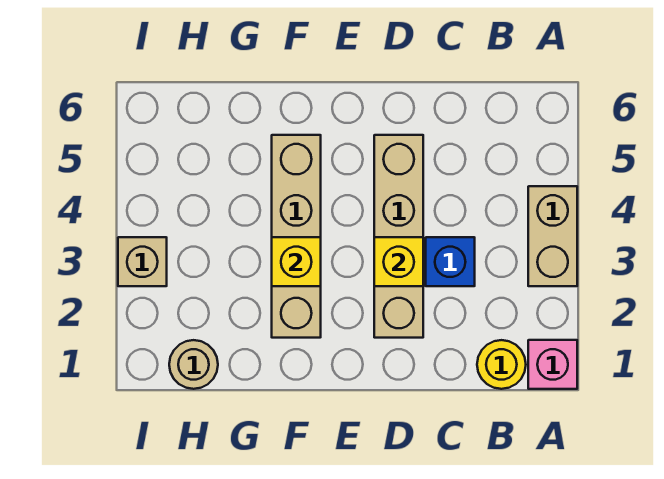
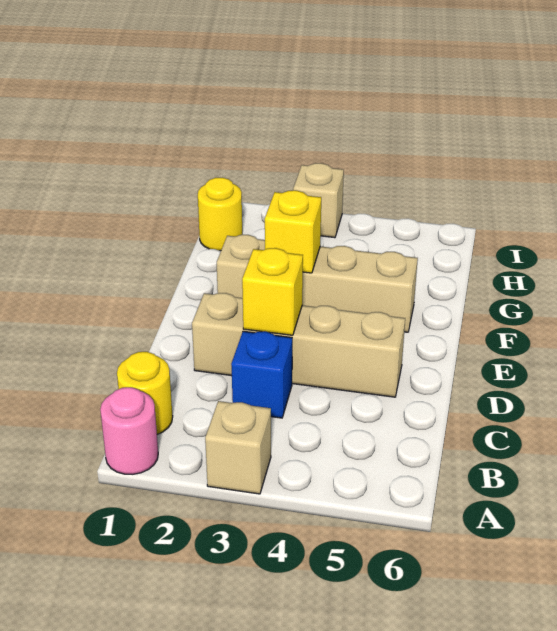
pink brick A1 level 1 -> pink round brick A1 level 1
tan brick A3:A4 level 1 -> tan brick A3 level 1
tan round brick H1 level 1 -> yellow round brick H1 level 1

